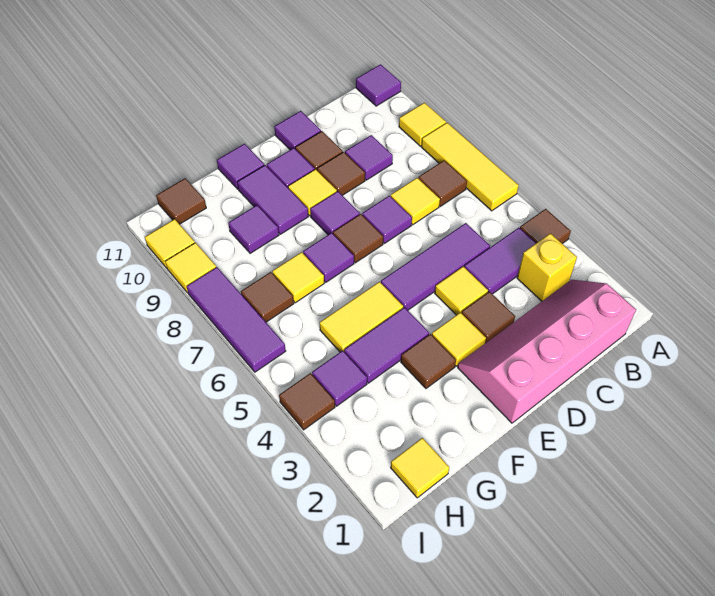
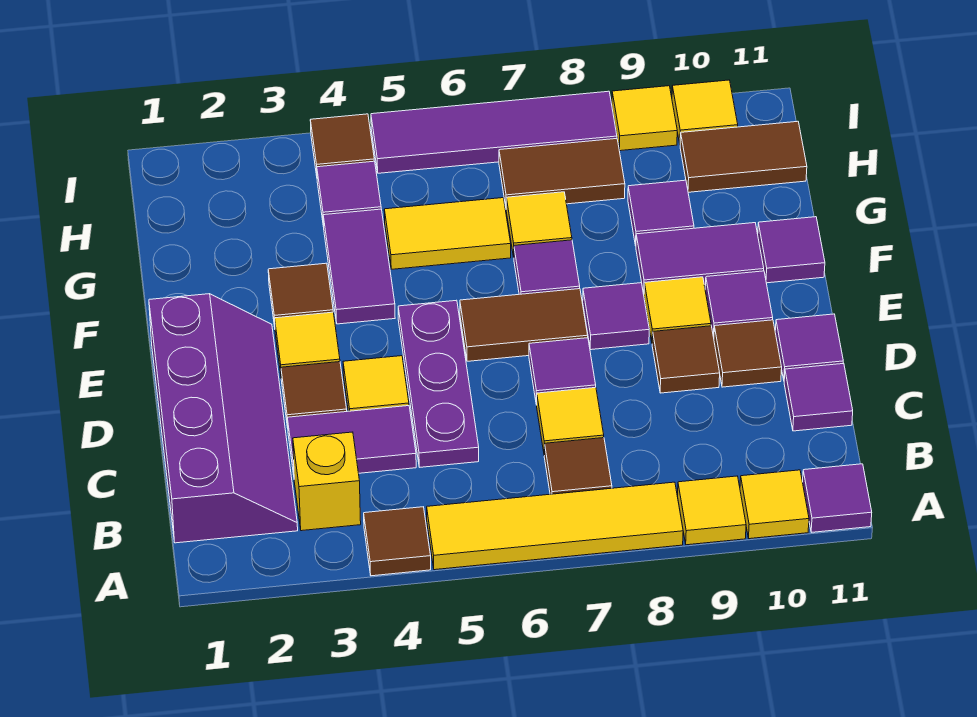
yellow tile A6:A8 level 1 -> yellow tile A5:A8 level 1
pink slope B1:E2 level 1 top 1 -> purple slope B1:E2 level 1 top 1
purple tile B4:C4 level 1 -> purple tile C3:C4 level 1
purple tile C5:E5 level 1 -> purple plate C5:E5 level 1
purple tile C9 level 1 -> purple tile C11 level 1
brown tile E7 level 1 -> brown tile E6:E7 level 1
yellow tile F5:G5 level 1 -> yellow tile G5:G6 level 1
yellow tile H1 level 1 -> yellow tile A10 level 1
brown tile H7 level 1 -> brown tile H7:H8 level 1
brown tile H11 level 1 -> brown tile H10:H11 level 1
purple tile I6:I8 level 1 -> purple tile I5:I8 level 1

